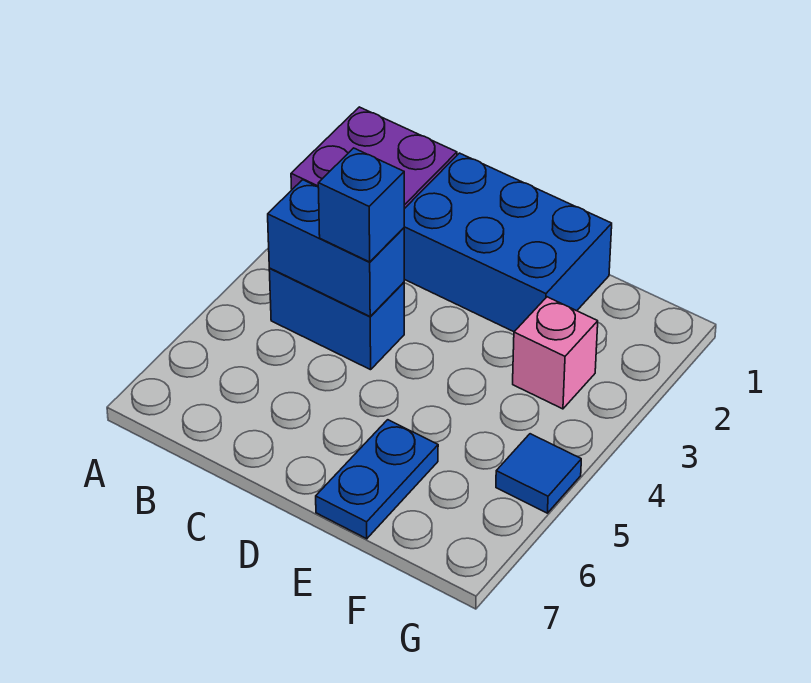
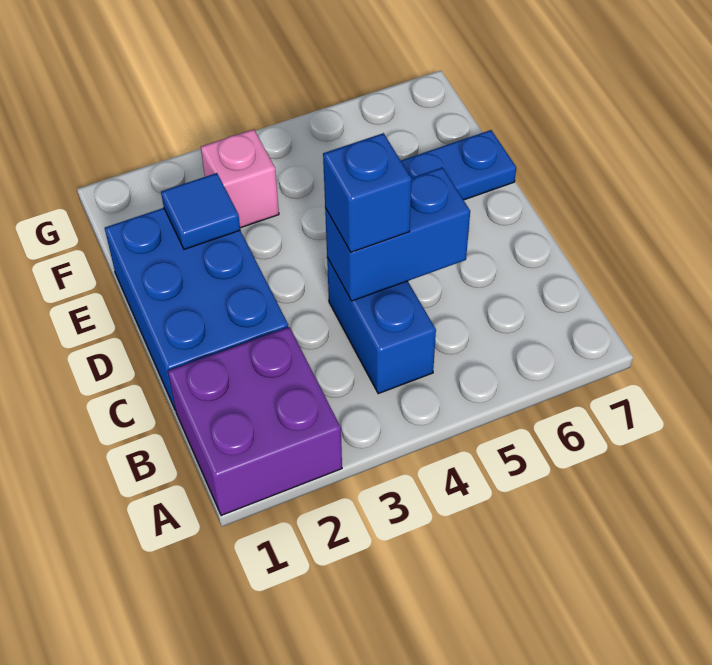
blue brick B4:C4 level 2 -> blue brick C4:C5 level 2
blue tile G5 level 1 -> blue tile E2 level 2

